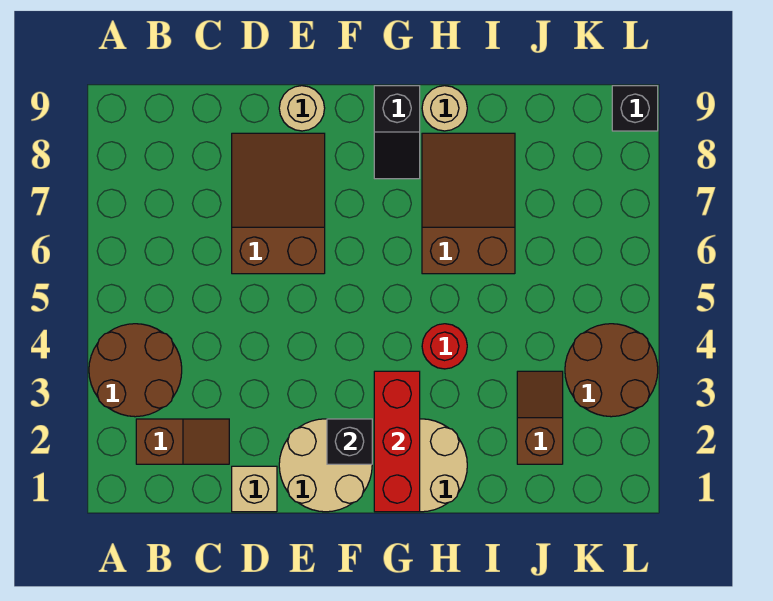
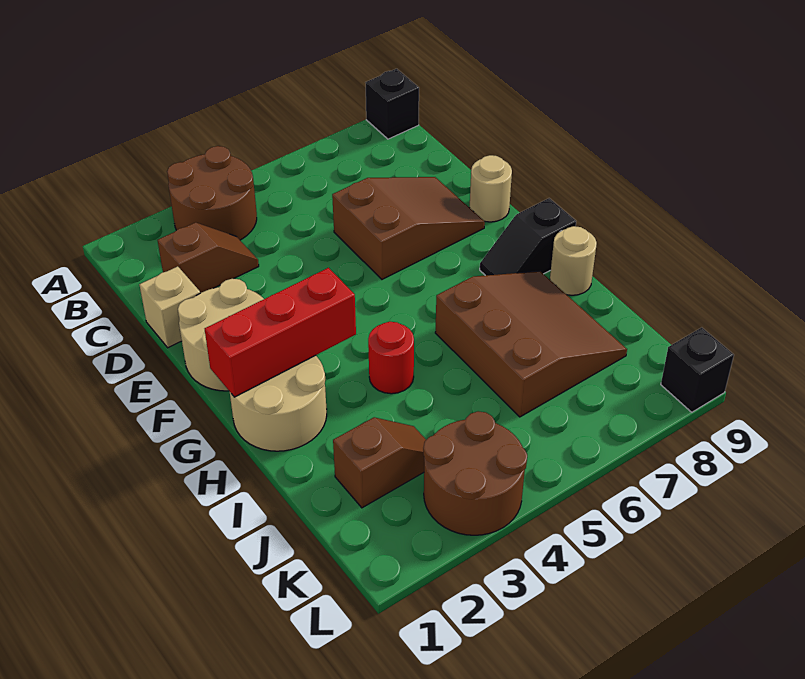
brown slope B2:C2 level 1 top B -> brown slope C2:C3 level 1 top 2
black brick F2 level 2 -> black brick A9 level 1
brown slope H6:I8 level 1 top 6 -> brown slope H6:J8 level 1 top 6

